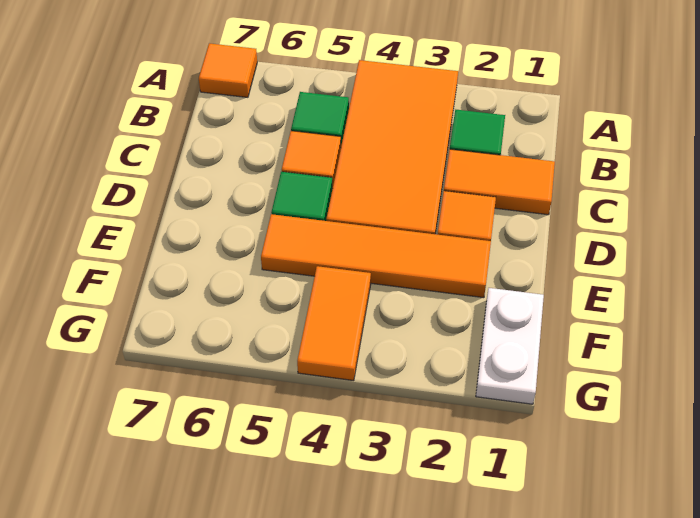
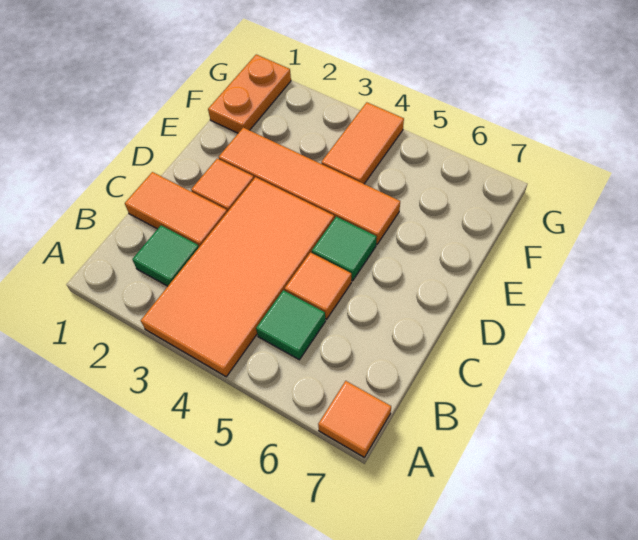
white plate F1:G1 level 1 -> orange plate F1:G1 level 1

